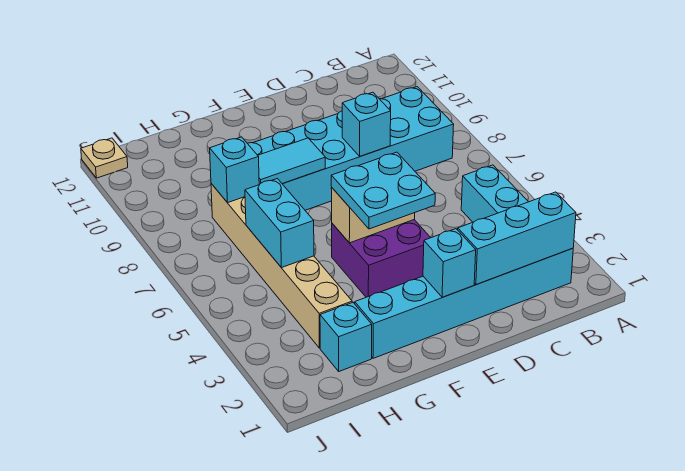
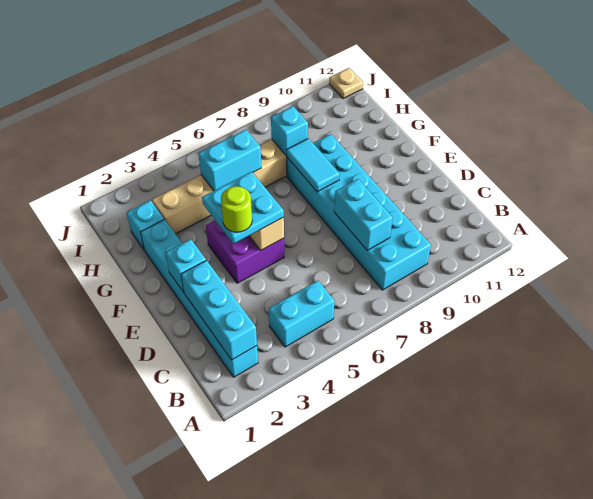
cyan brick D8 level 2 -> cyan brick C8:D8 level 2
none -> lime round brick E4 level 4

